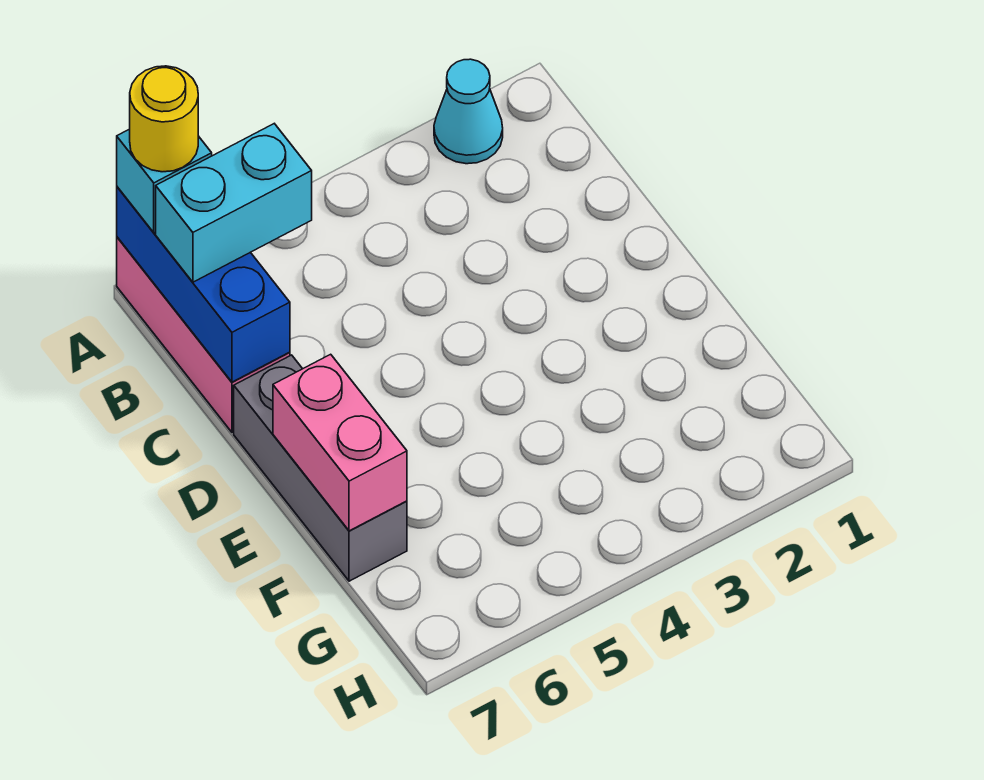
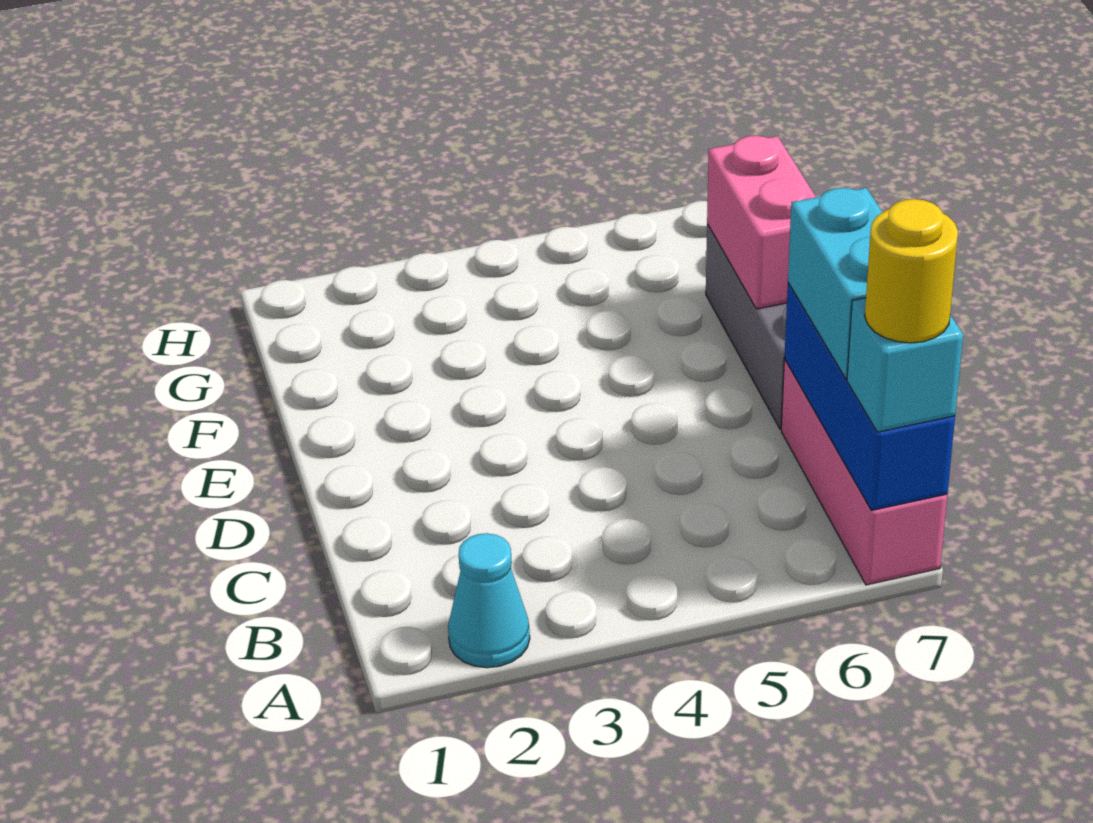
cyan brick B6:B7 level 3 -> cyan brick B7:C7 level 3

